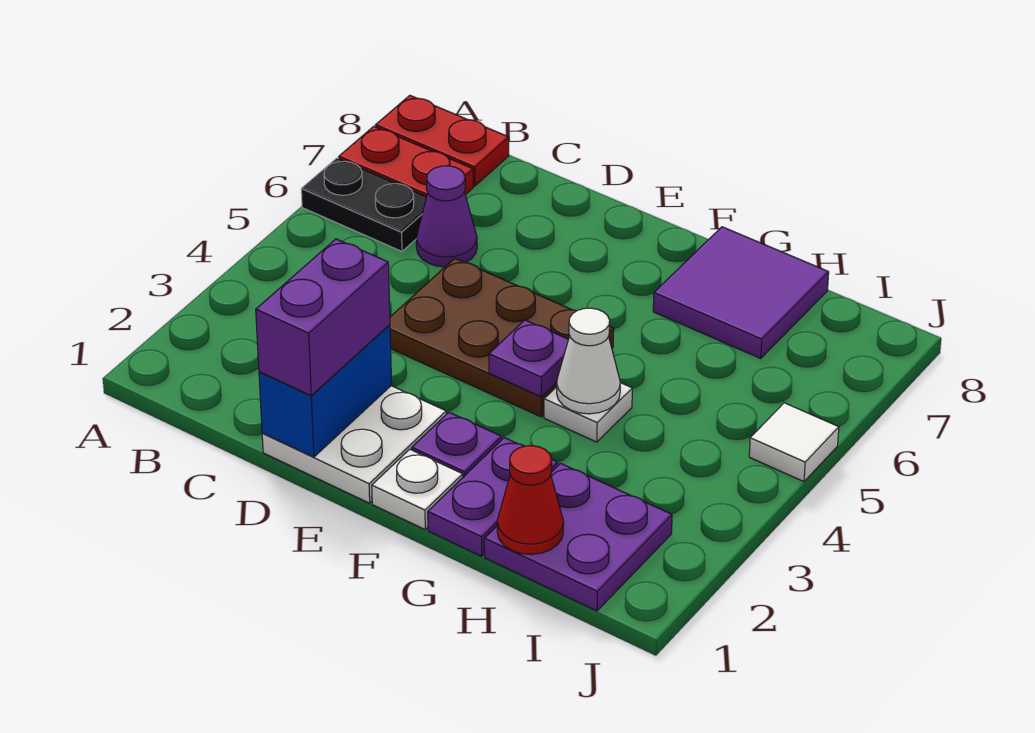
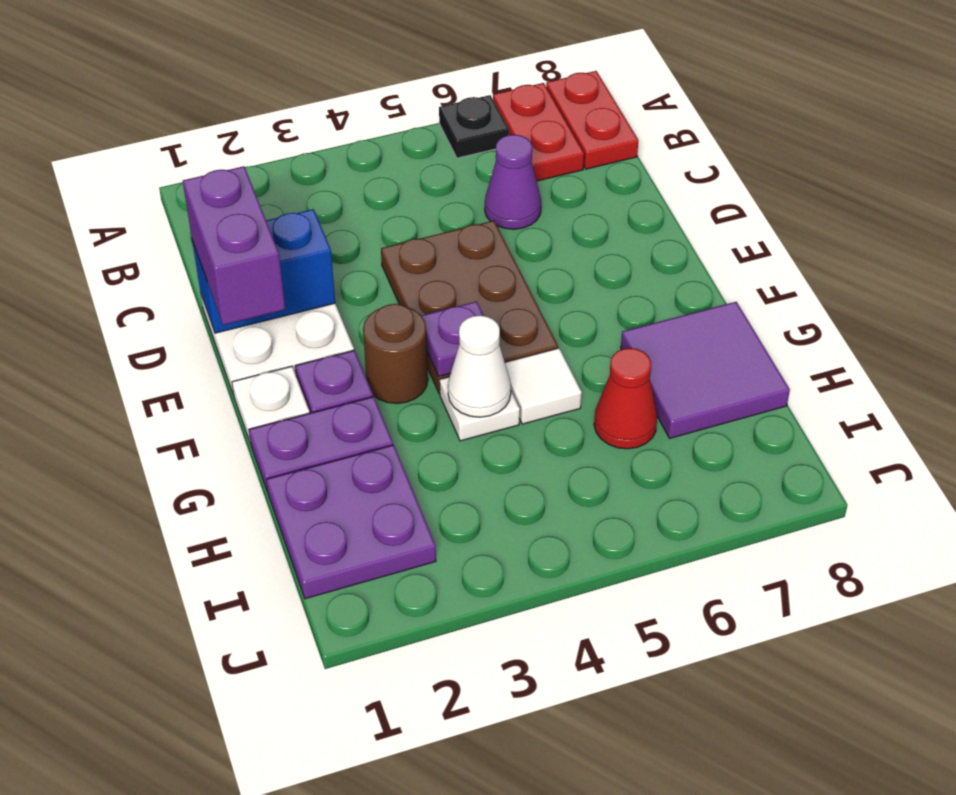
black plate A6:B6 level 1 -> black plate A6 level 1
purple brick D1:D2 level 3 -> purple brick D1:E1 level 3
none -> brown round brick F3 level 1
red cone H1 level 2 -> red cone H6 level 1
white tile J5 level 1 -> white tile G5 level 1

